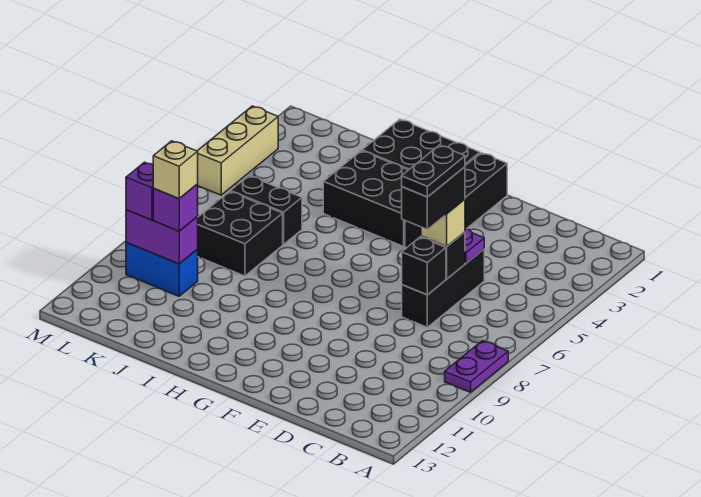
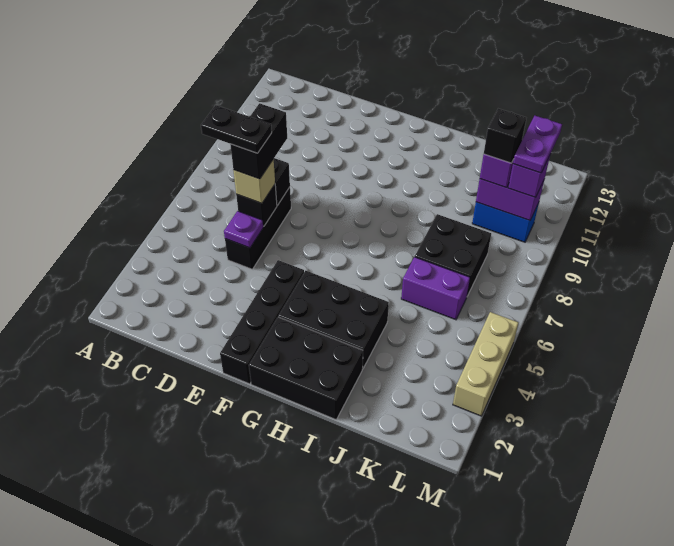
purple plate A8:A9 level 1 -> purple plate L10:L11 level 4
black plate D6:D7 level 5 -> black plate C6:D6 level 5
black brick J6:K6 level 1 -> purple brick J6:K6 level 1
tan brick K10 level 4 -> black brick K10 level 4

